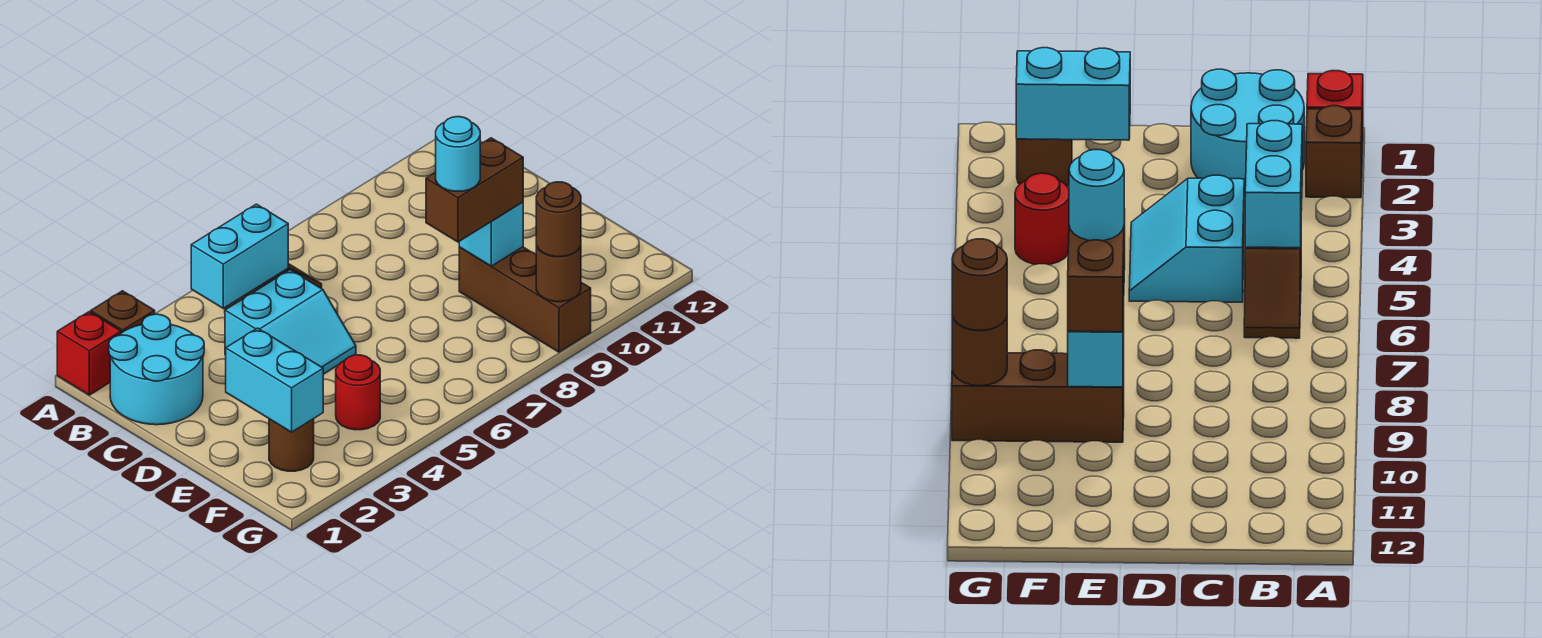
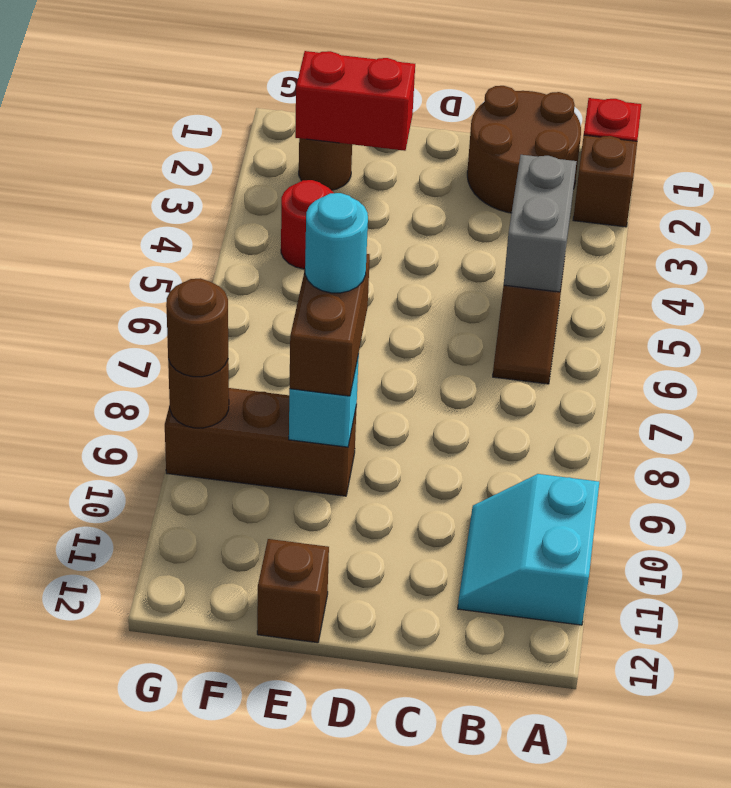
cyan round brick B1:C2 level 1 -> brown round brick B1:C2 level 1
cyan brick B4:B5 level 2 -> grey brick B4:B5 level 2
cyan slope C4:D5 level 1 top C -> cyan slope A10:B11 level 1 top A
cyan brick E2:F2 level 2 -> red brick E2:F2 level 2
none -> brown brick E12 level 1

